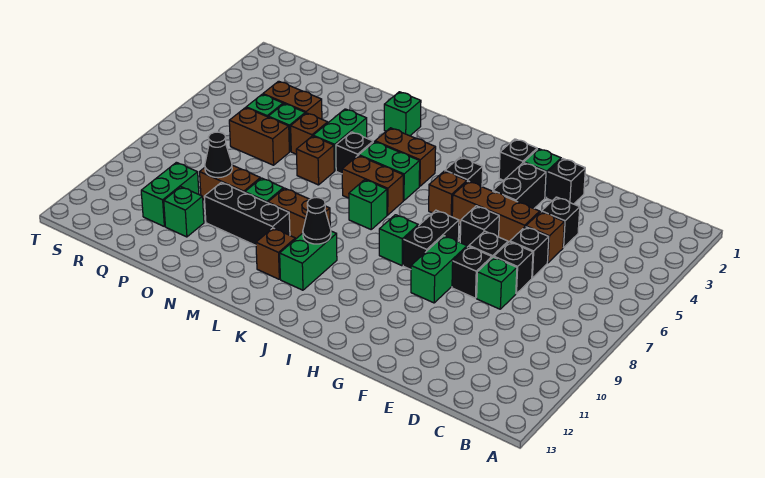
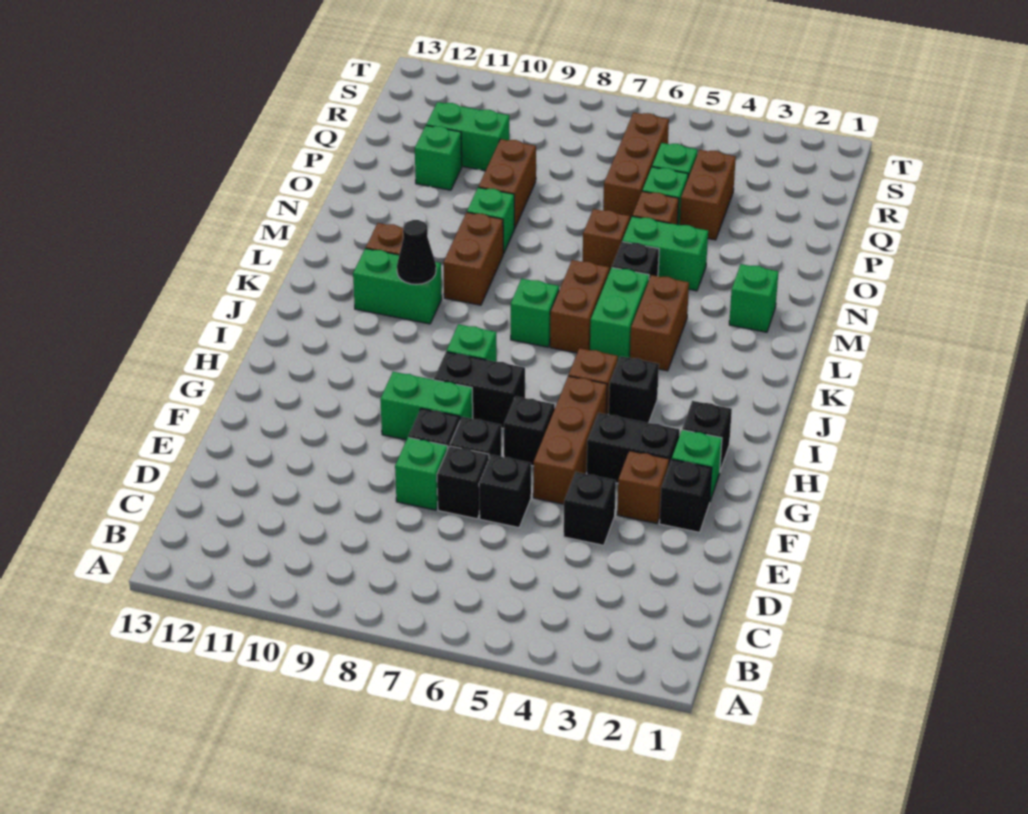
brown brick E5 level 1 -> brown brick F3 level 1
black brick M10:O10 level 1 -> none
brown brick P6:Q6 level 1 -> brown brick P6:R6 level 1
black cone P9 level 2 -> none

